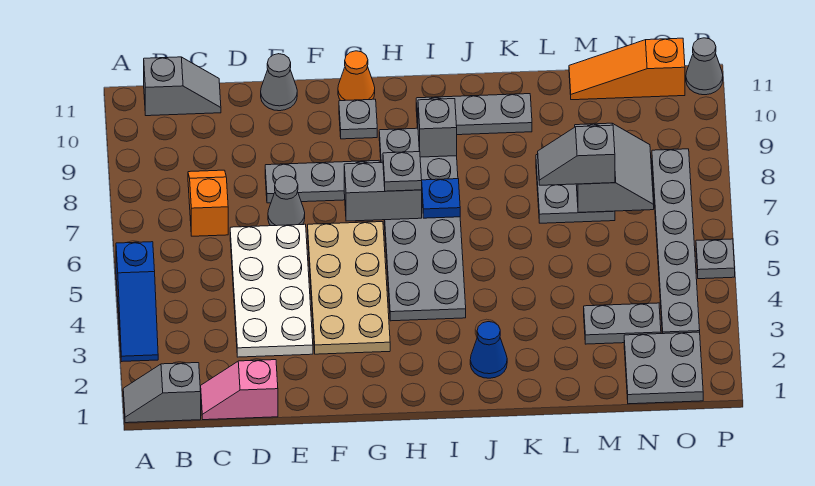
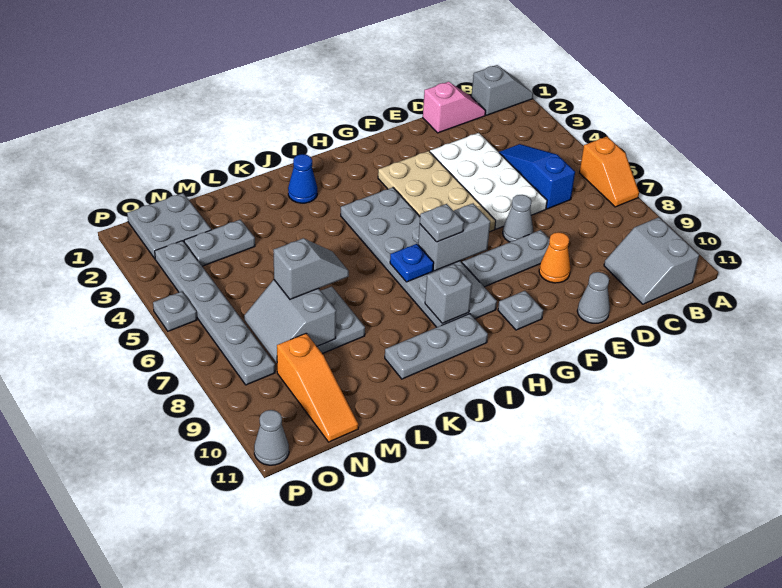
blue slope A3:A5 level 1 top 5 -> blue slope C4:C6 level 1 top 6
grey slope B11:C11 level 1 top B -> grey slope B10:C11 level 1 top B
orange slope C7:C8 level 1 top 7 -> orange slope A6:A7 level 1 top 6
orange cone G11 level 1 -> orange cone E9 level 1
orange slope M11:O11 level 1 top O -> orange slope N9:N11 level 1 top 9

